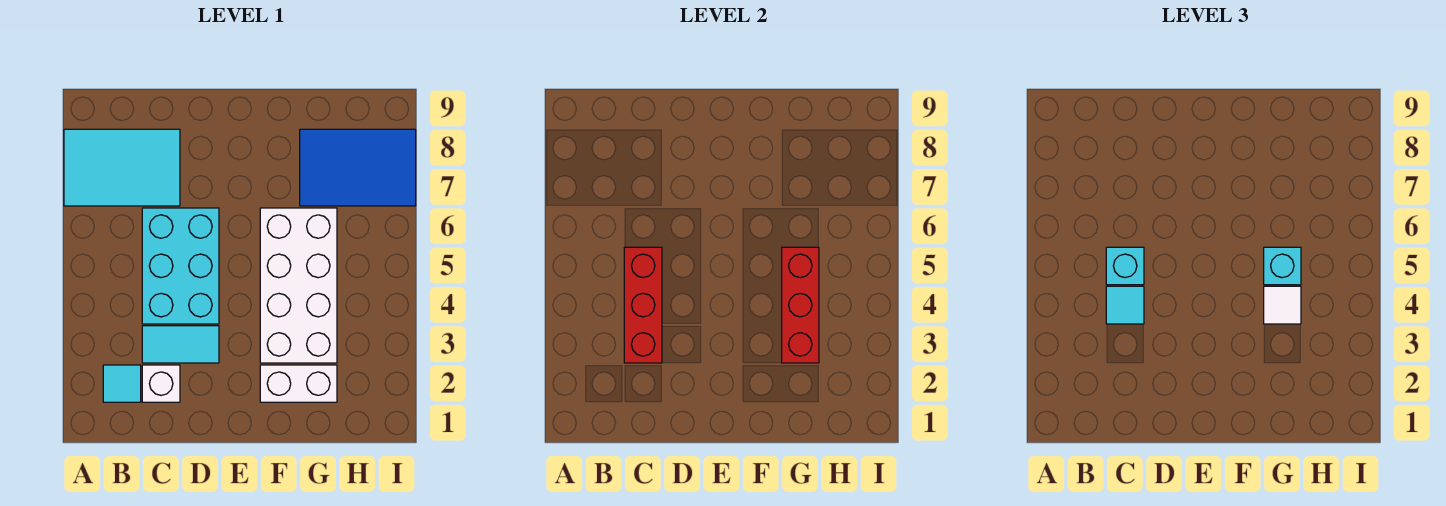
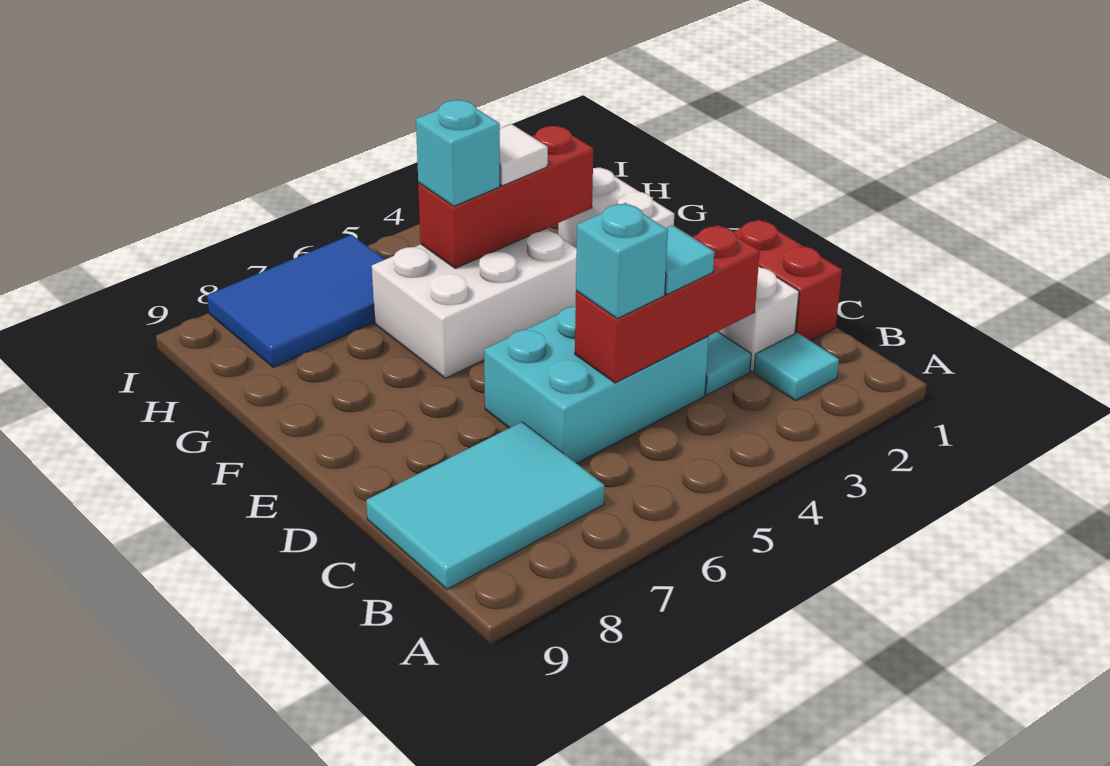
cyan tile A7:C8 level 1 -> cyan tile B7:C9 level 1
none -> red brick C1:D1 level 1
white brick F3:G6 level 1 -> white brick F4:G6 level 1
blue tile G7:I8 level 1 -> blue tile H6:I8 level 1

